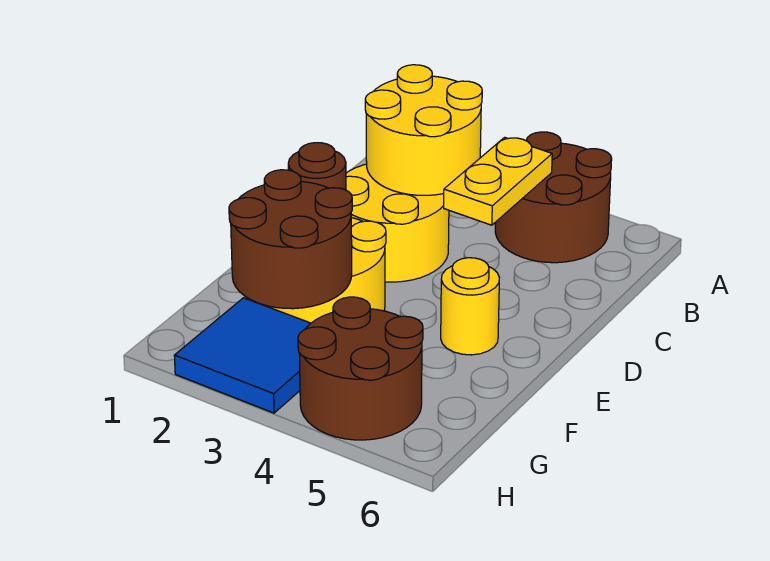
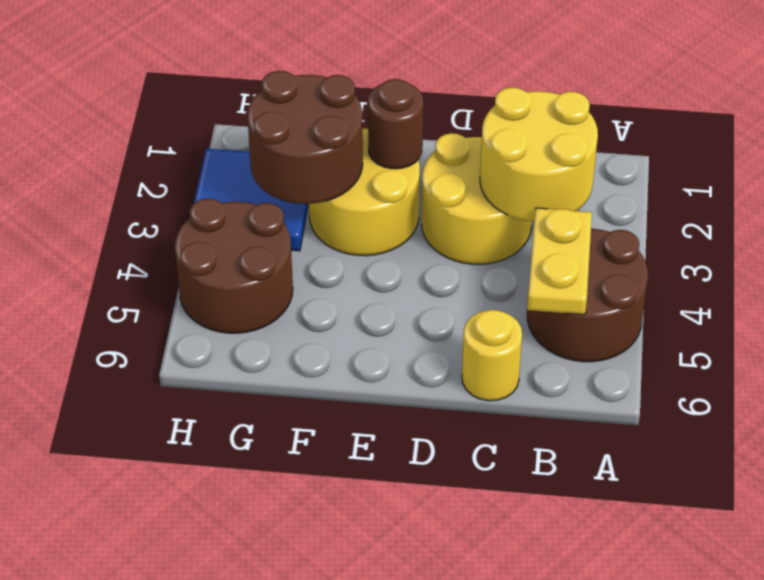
yellow plate B4:C4 level 2 -> yellow plate B4:B5 level 2
yellow round brick E5 level 1 -> yellow round brick C6 level 1

